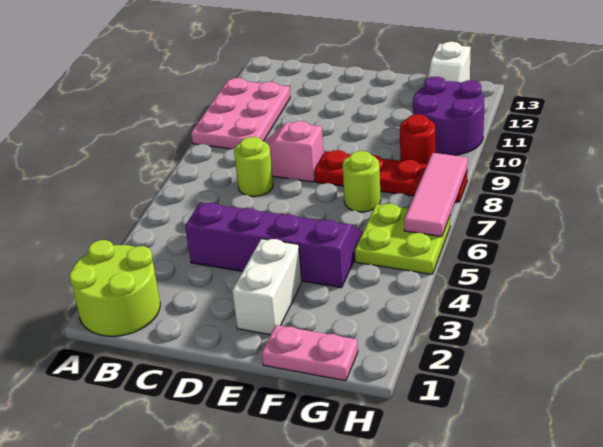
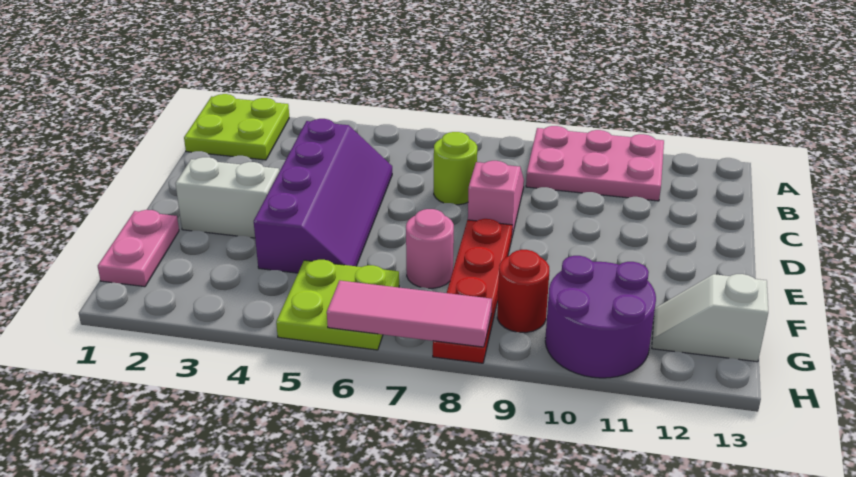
lime round brick A1:B2 level 1 -> lime plate A1:B2 level 1
lime round brick F7 level 1 -> pink round brick F7 level 1

